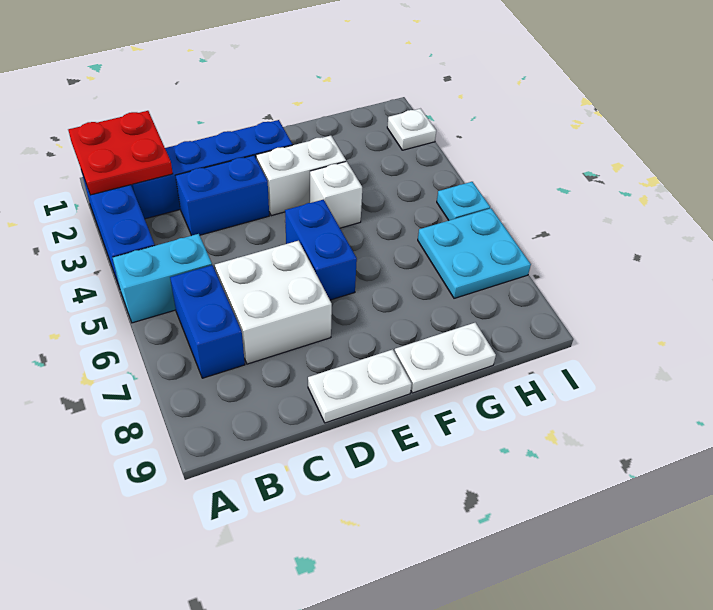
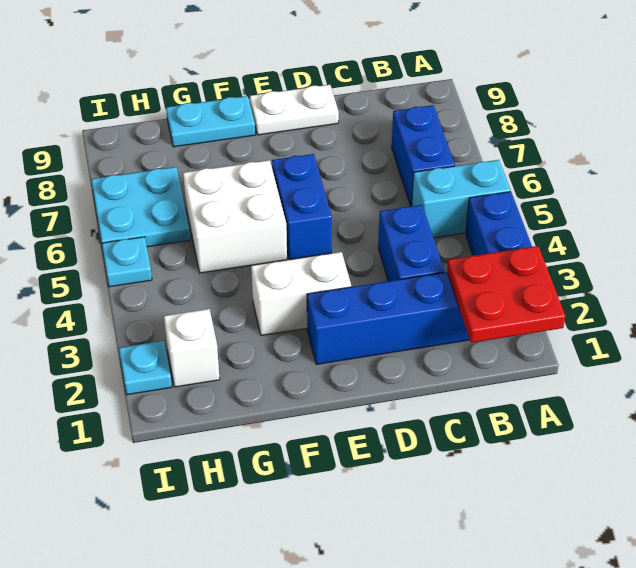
blue brick C3:D3 level 1 -> blue brick C3:C4 level 1
white brick C6:D7 level 1 -> white brick F5:G6 level 1
white brick F4 level 1 -> white brick H2 level 1
white plate F9:G9 level 1 -> cyan plate F9:G9 level 1
white plate I2 level 1 -> cyan plate I2 level 1

